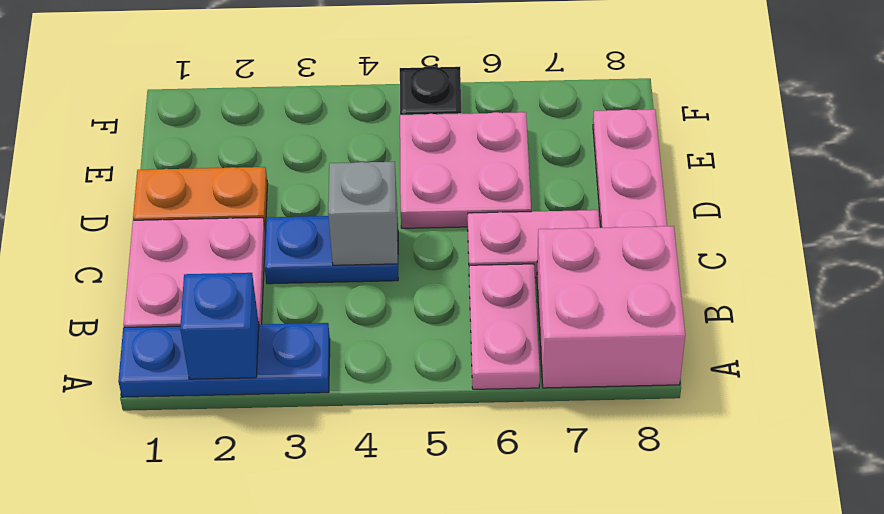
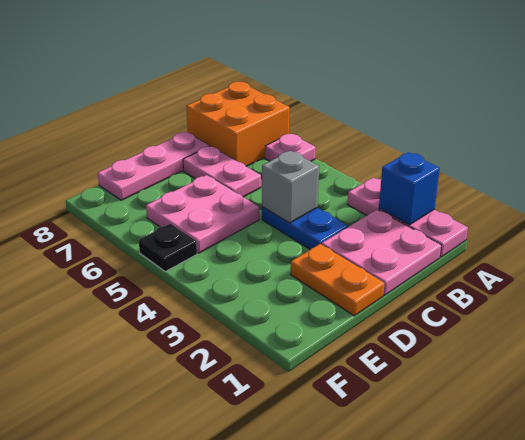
blue plate A1:A3 level 1 -> pink plate A1:A3 level 1
pink plate A6:B6 level 1 -> pink plate A6 level 1
pink brick A7:B8 level 1 -> orange brick A7:B8 level 1

